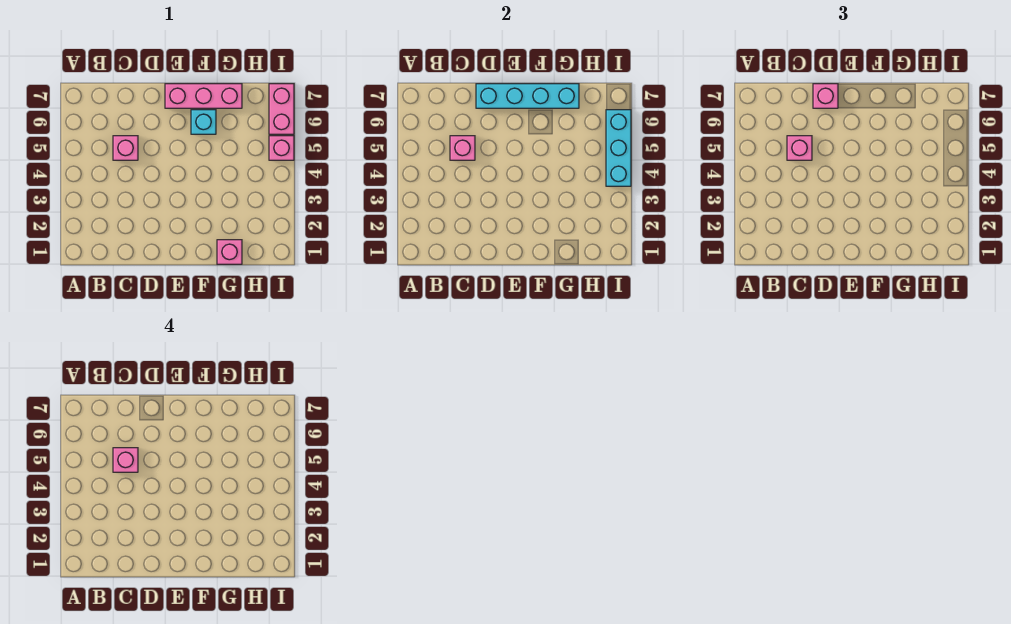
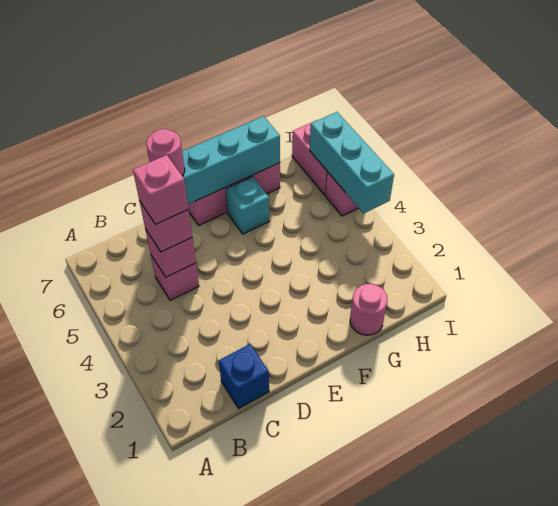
none -> blue brick C1 level 1
pink brick D7 level 3 -> pink round brick D7 level 3
pink brick G1 level 1 -> pink round brick G1 level 1

